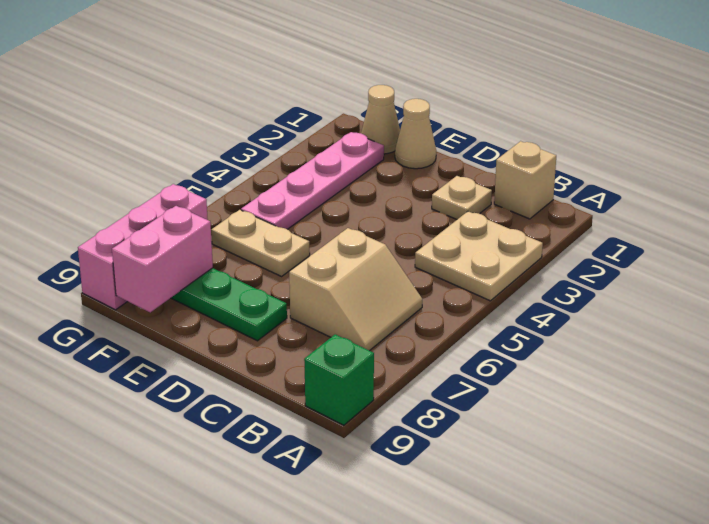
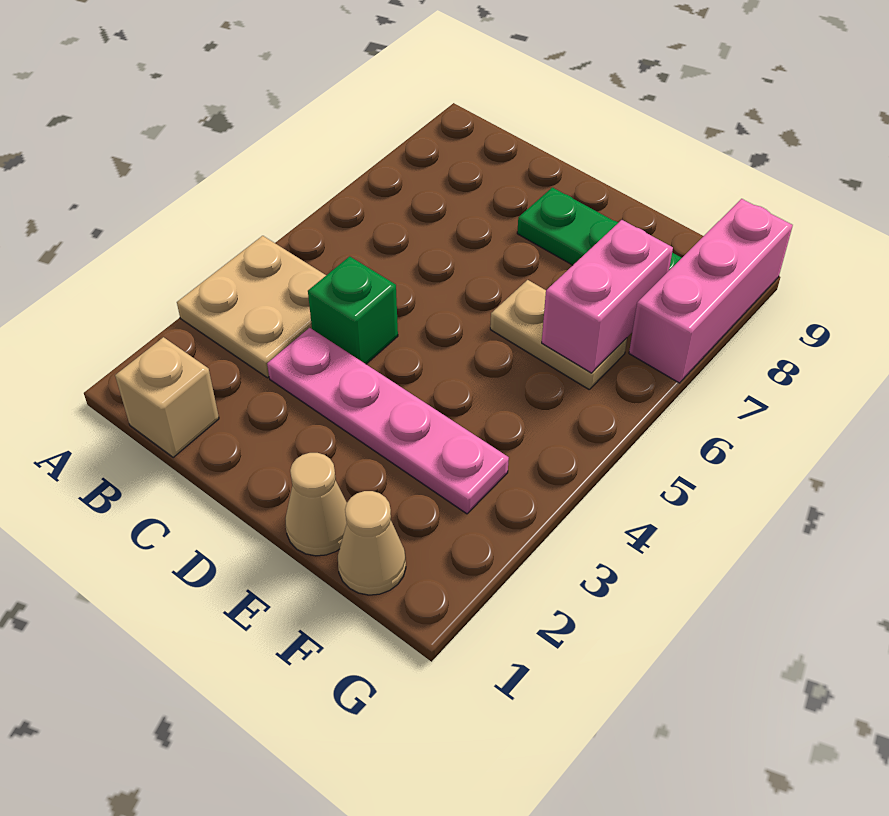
green brick A9 level 1 -> green brick C4 level 1
tan slope B6:C7 level 1 top C -> none
tan plate C2 level 1 -> none
pink plate F2:F5 level 1 -> pink plate C3:F3 level 1
pink brick F8:F9 level 2 -> pink brick F6:F7 level 2

